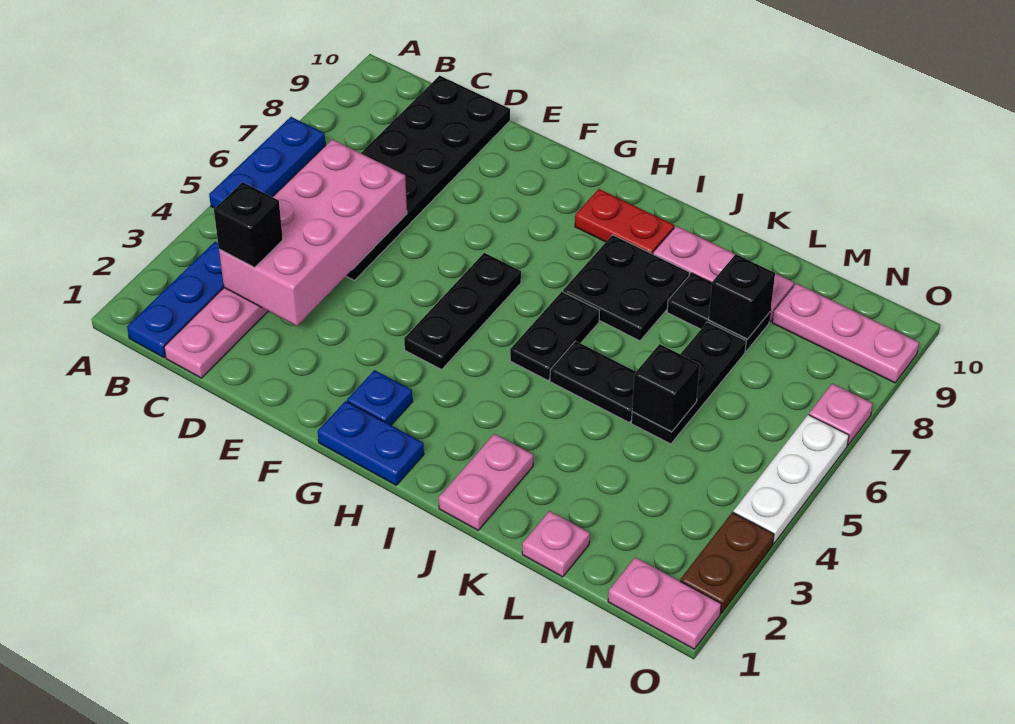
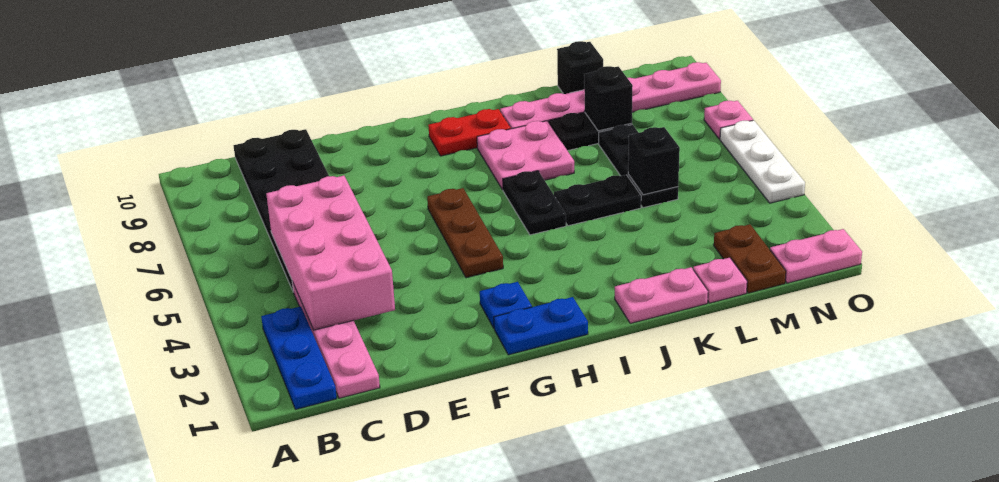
blue plate A5:A7 level 1 -> none
black brick C3 level 3 -> black brick L10 level 1
black plate G4:G6 level 1 -> brown plate G4:G6 level 1
black plate I7:J8 level 1 -> pink plate I7:J8 level 1
pink plate J1:J2 level 1 -> pink plate J1:K1 level 1
brown plate O2:O3 level 1 -> brown plate M1:M2 level 1

